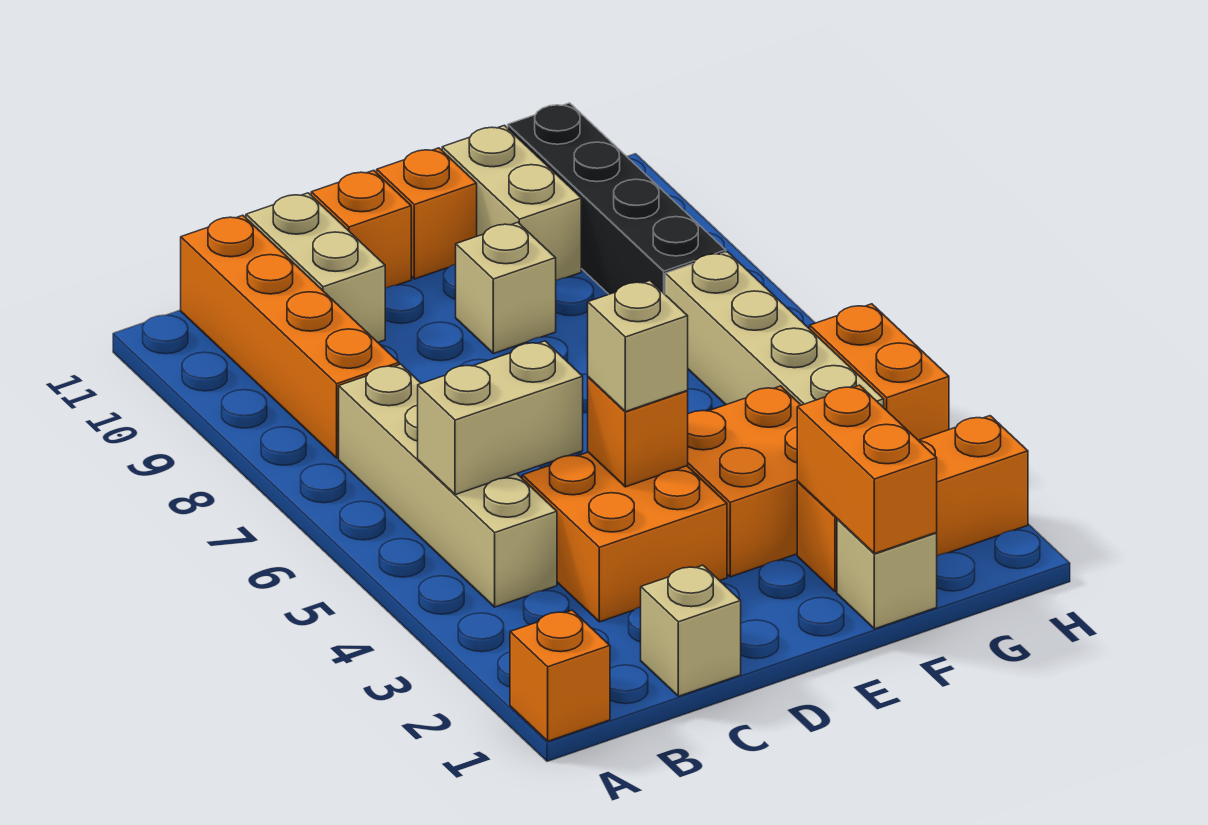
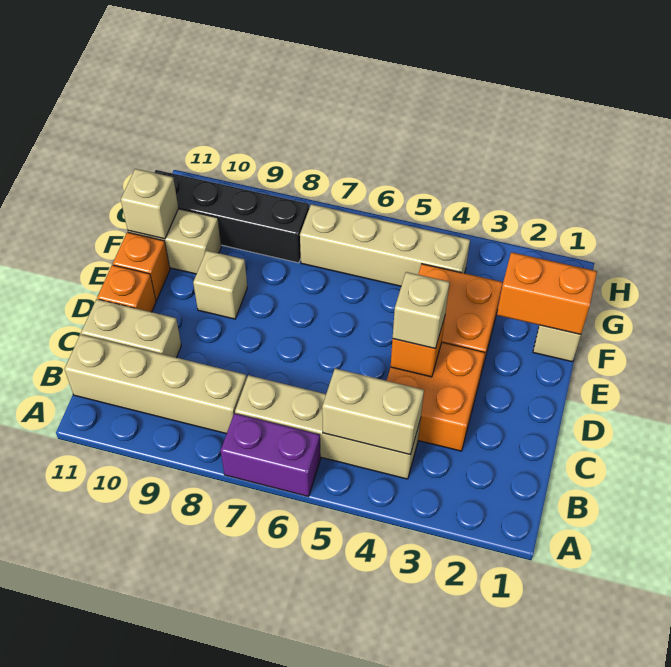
orange brick A1 level 1 -> none
none -> purple brick A6:A7 level 1
tan brick B5:C5 level 2 -> tan brick B4:B5 level 2
orange brick B8:B11 level 1 -> tan brick B8:B11 level 1
tan brick C1 level 1 -> tan brick F11 level 2
orange brick F2:H2 level 1 -> none
orange brick H4:H5 level 1 -> none

